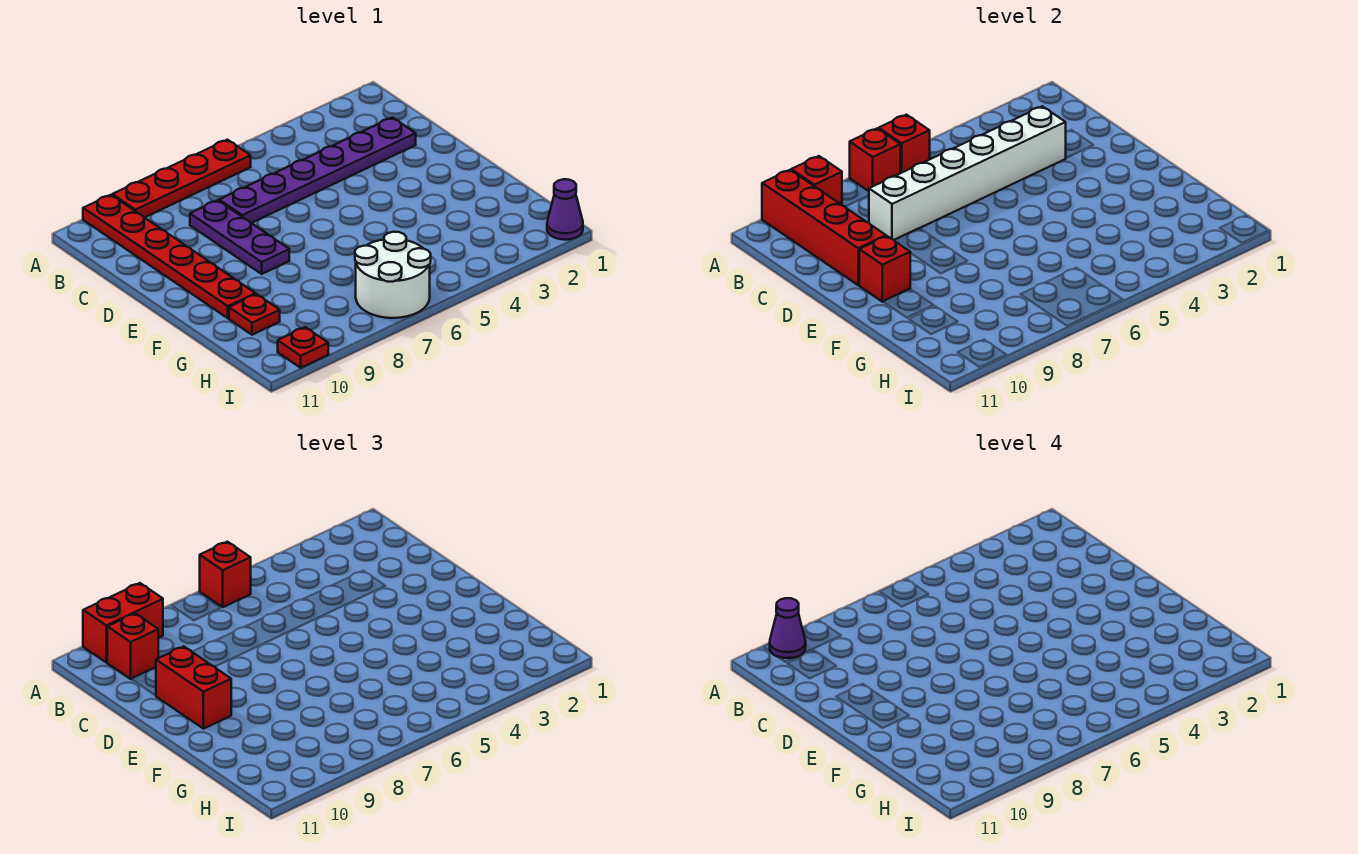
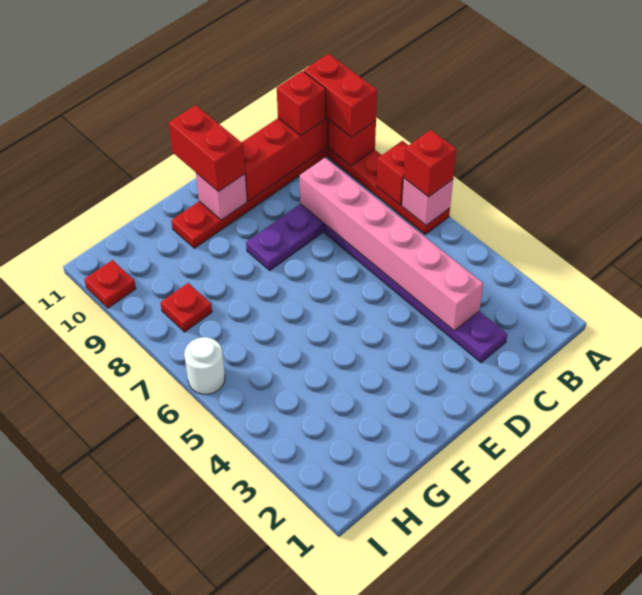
red brick A6 level 2 -> pink brick A6 level 2
purple cone A10 level 4 -> none
white brick C3:C8 level 2 -> pink brick C3:C8 level 2
red brick D10:E10 level 3 -> red brick E10:E11 level 3
red brick E10 level 2 -> pink brick E10 level 2
red plate G10 level 1 -> red plate H8 level 1
white round brick H6:I7 level 1 -> white round brick I6 level 1
purple cone I1 level 1 -> none

